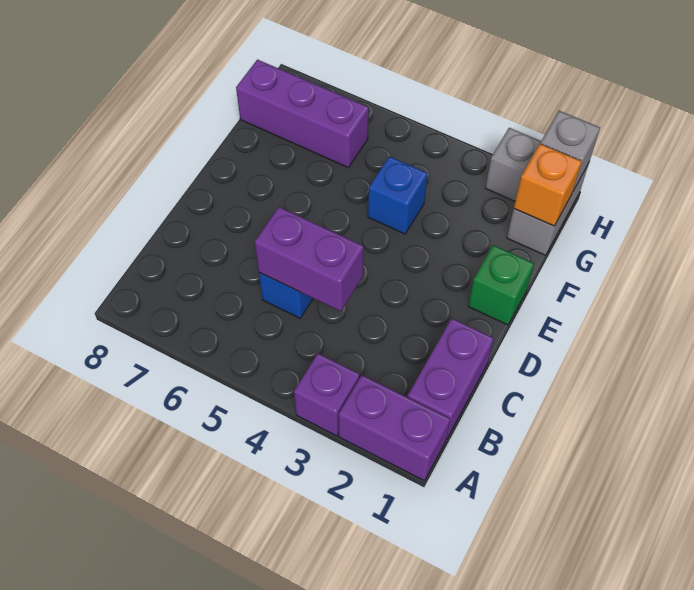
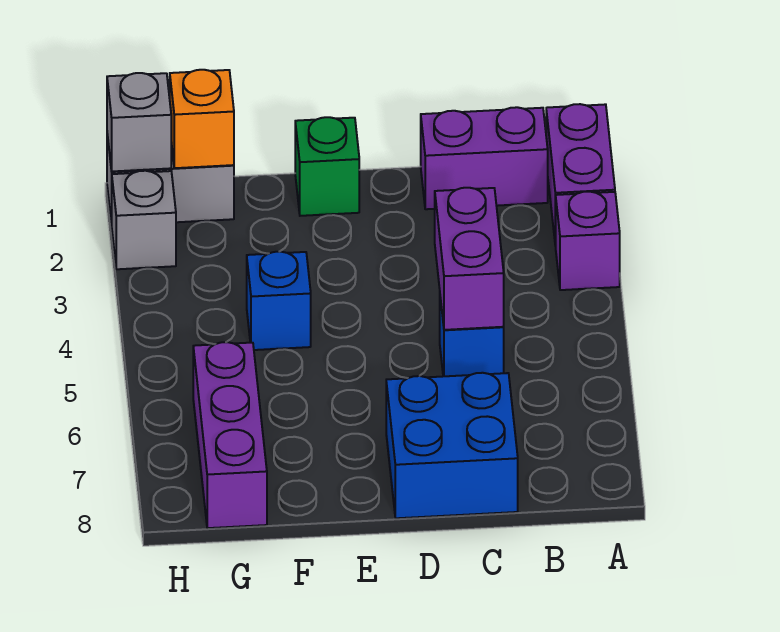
none -> blue brick C7:D8 level 1

